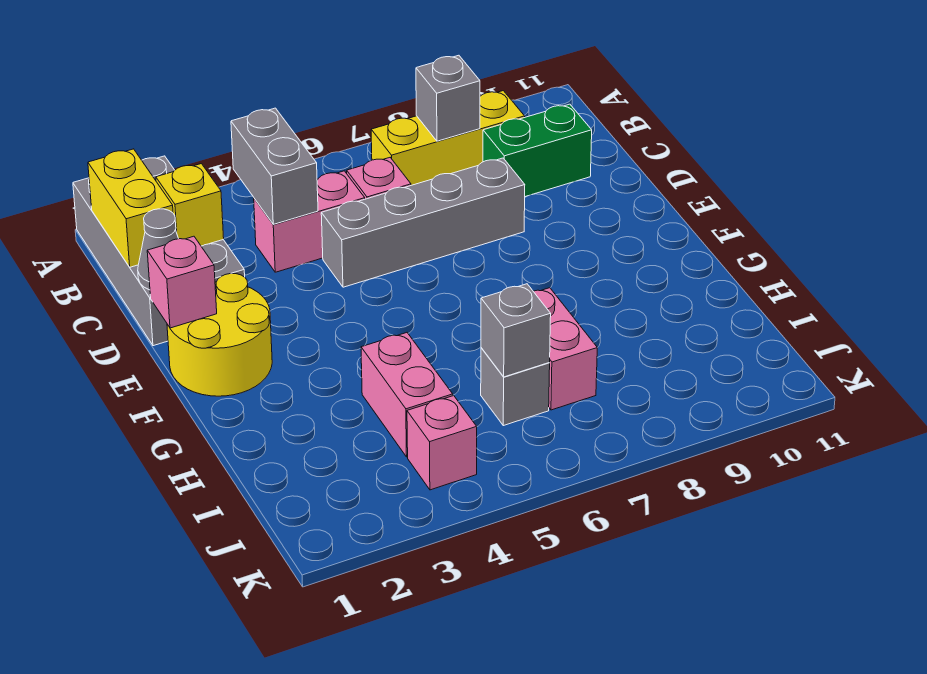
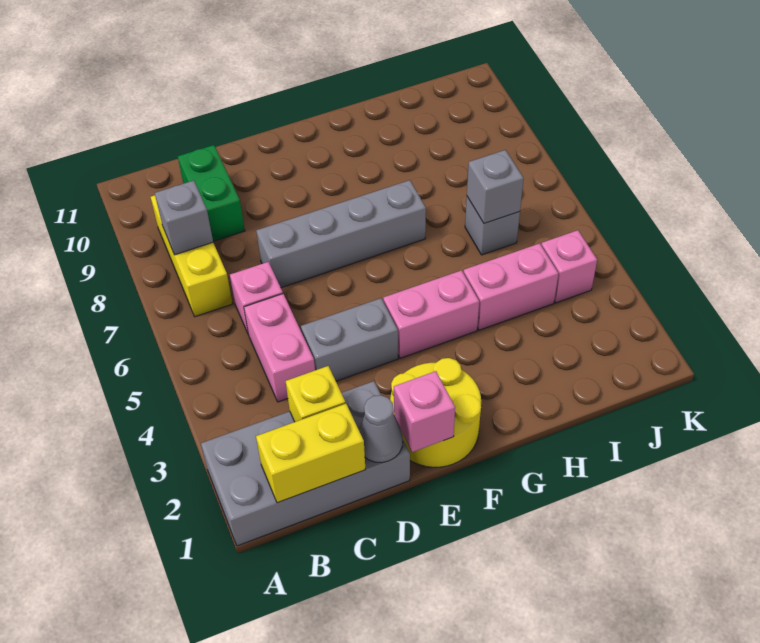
grey brick B4:C4 level 2 -> grey brick D4:E4 level 1
grey brick D5:D8 level 1 -> grey brick D7:G7 level 1
pink brick H7:I7 level 1 -> pink brick F4:G4 level 1

